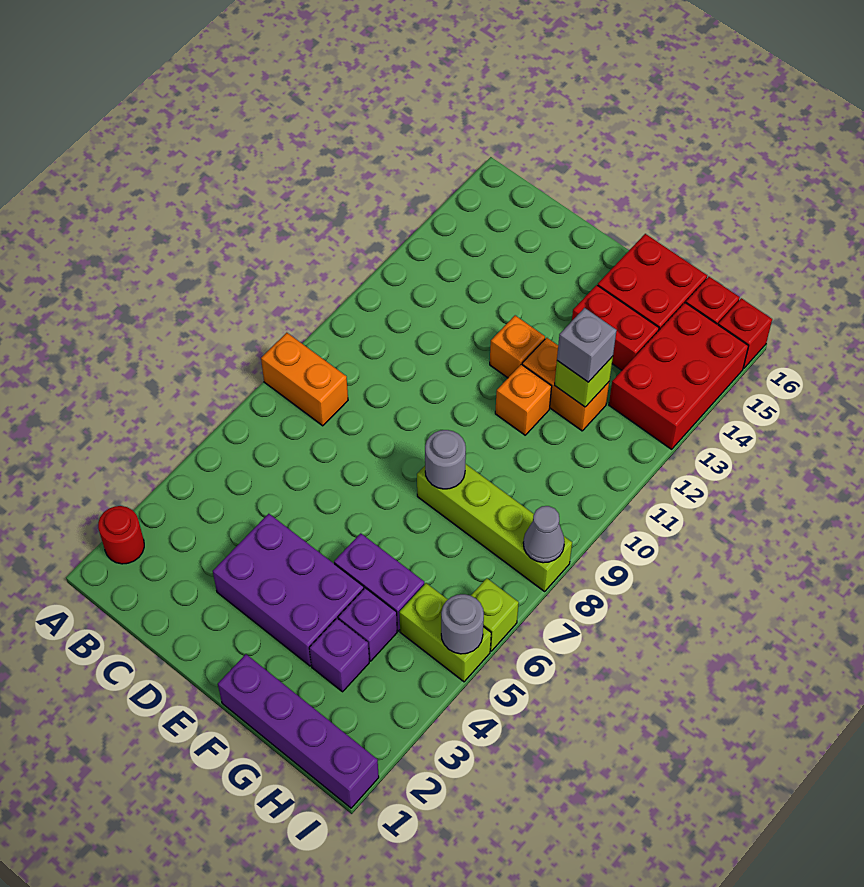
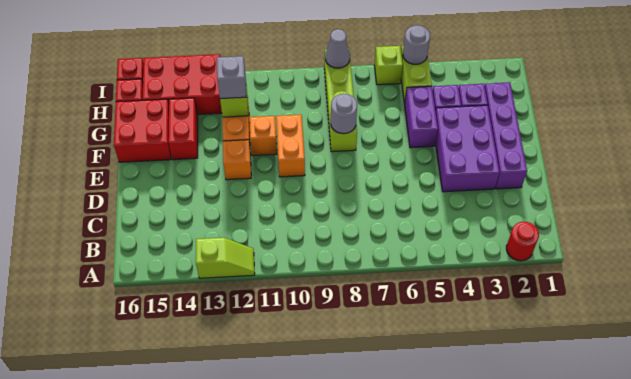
orange brick A8:B8 level 1 -> orange brick E10:F10 level 1
none -> lime slope A12:A13 level 1 top 13
purple brick F1:I1 level 1 -> purple brick D2:G2 level 1

